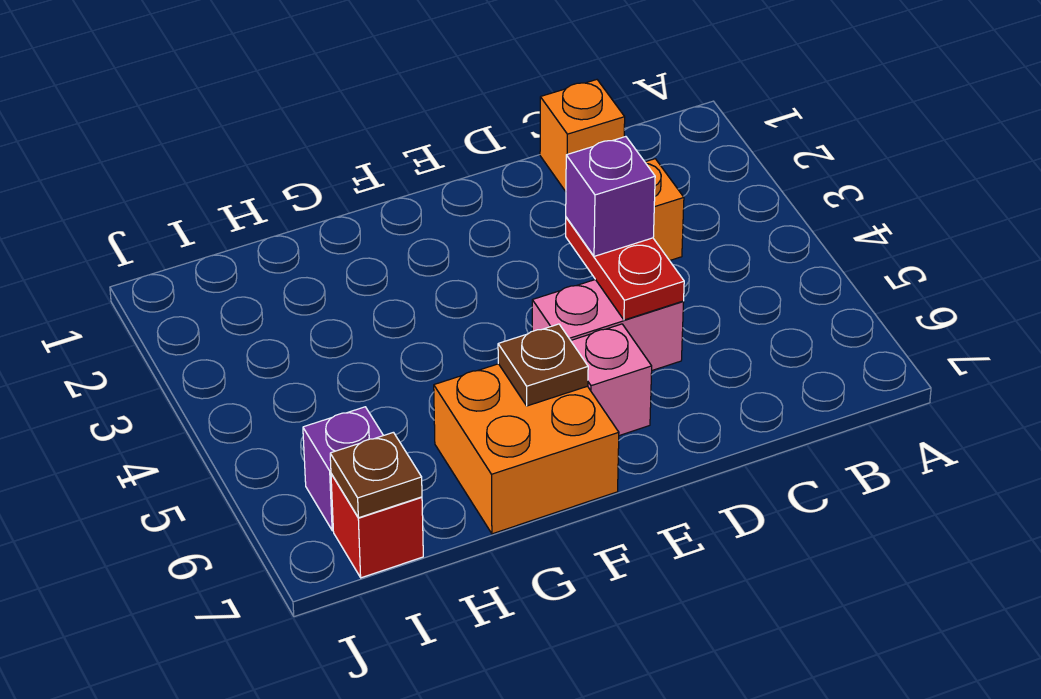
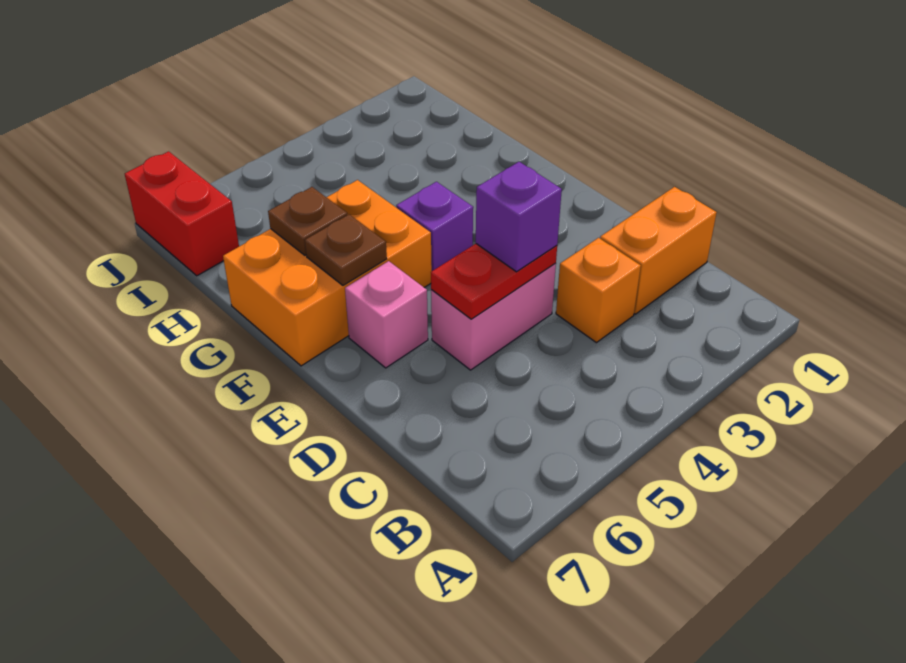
orange brick C1 level 1 -> orange brick C1:C2 level 1
pink brick D5:E5 level 1 -> pink brick D4:D5 level 1
orange brick F6:G7 level 1 -> orange brick F5:G7 level 1
purple brick I6 level 1 -> purple brick F4 level 1
red brick I7 level 1 -> red brick I7:J7 level 1
brown plate I7 level 2 -> brown plate G6 level 2

